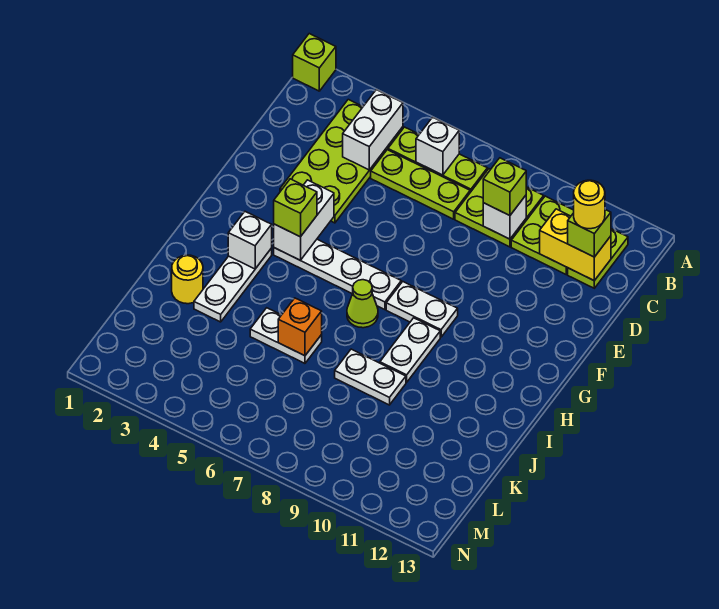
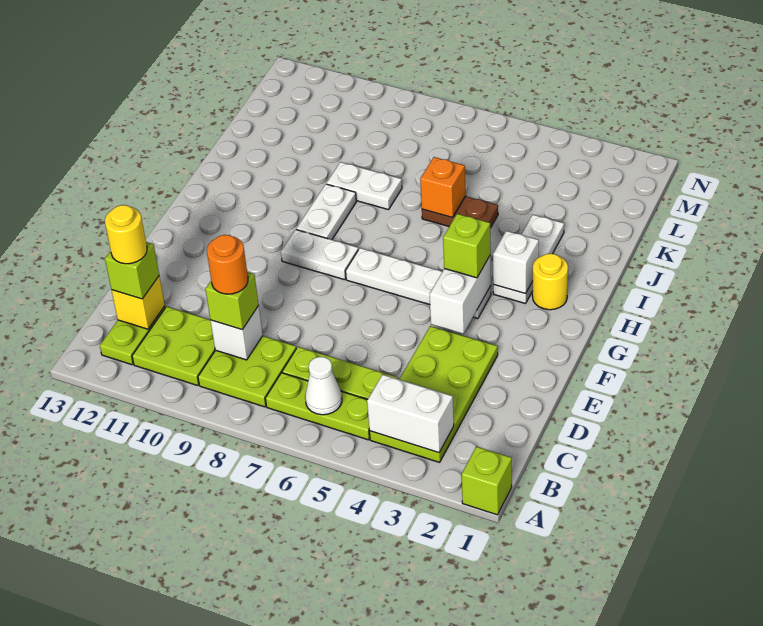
white brick B4:C4 level 2 -> white brick B3:B4 level 2
white brick B6 level 2 -> white cone B6 level 2
none -> orange round brick C9 level 4
yellow brick C11:C12 level 2 -> yellow brick C12 level 2
lime cone H7 level 1 -> none
yellow round brick J2 level 1 -> yellow round brick H2 level 1
white plate J5:J6 level 1 -> brown plate J5:J6 level 1

